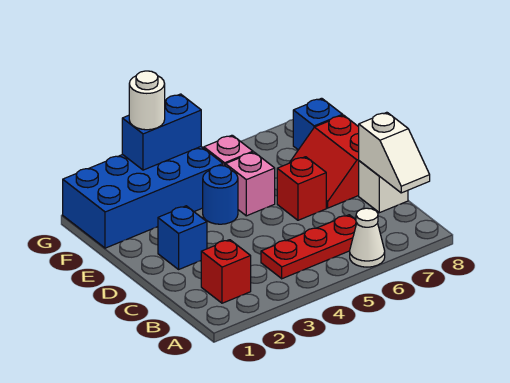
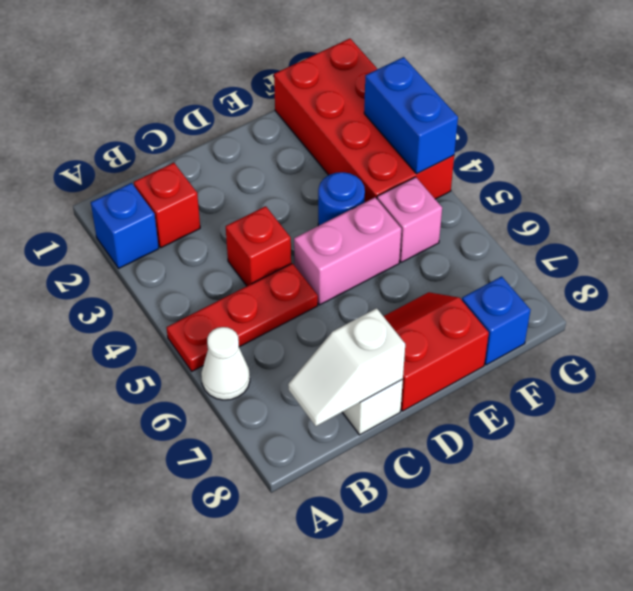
red plate B4:B6 level 1 -> red plate A5:C5 level 1
blue brick D2 level 1 -> blue brick A2 level 1
red brick D6 level 1 -> red brick C4 level 1
pink brick E5 level 1 -> pink brick D5:E5 level 1
blue brick F1:G4 level 1 -> red brick F1:G4 level 1
white round brick G3 level 3 -> none

